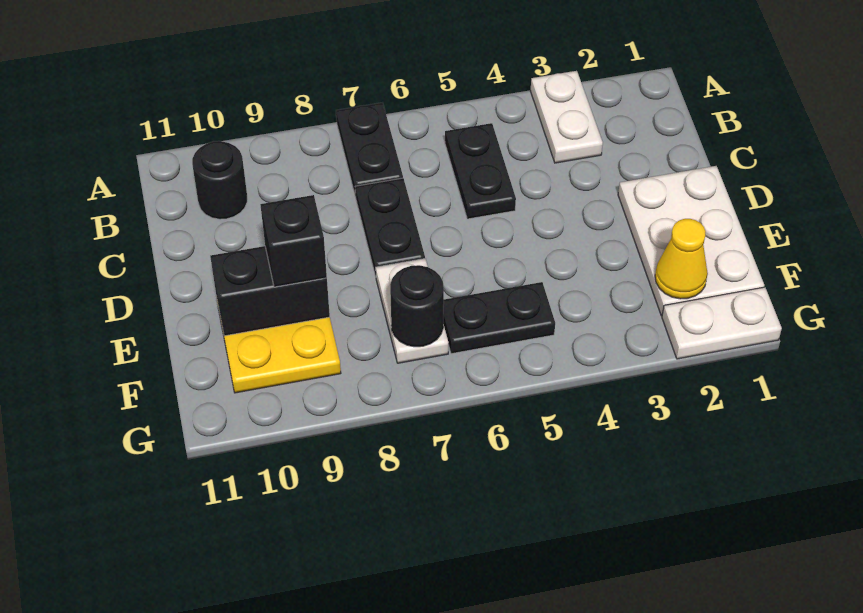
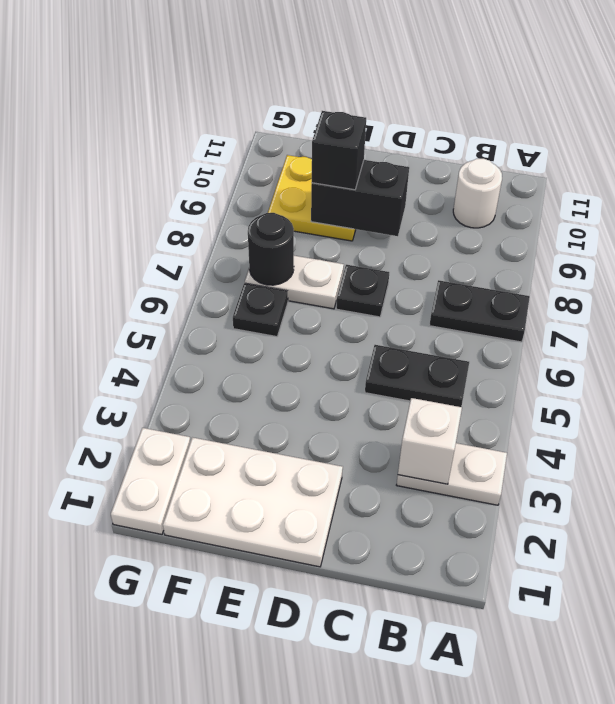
none -> white brick B3 level 2
black round brick B10 level 1 -> white round brick B10 level 1
black plate C7:D7 level 1 -> black plate D7 level 1
black brick E9:E10 level 2 -> black brick D9:E9 level 2
yellow cone F2 level 2 -> none
black plate F5:F6 level 1 -> black plate F6 level 1

